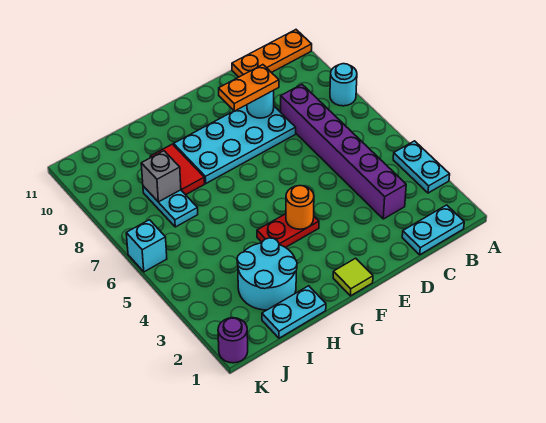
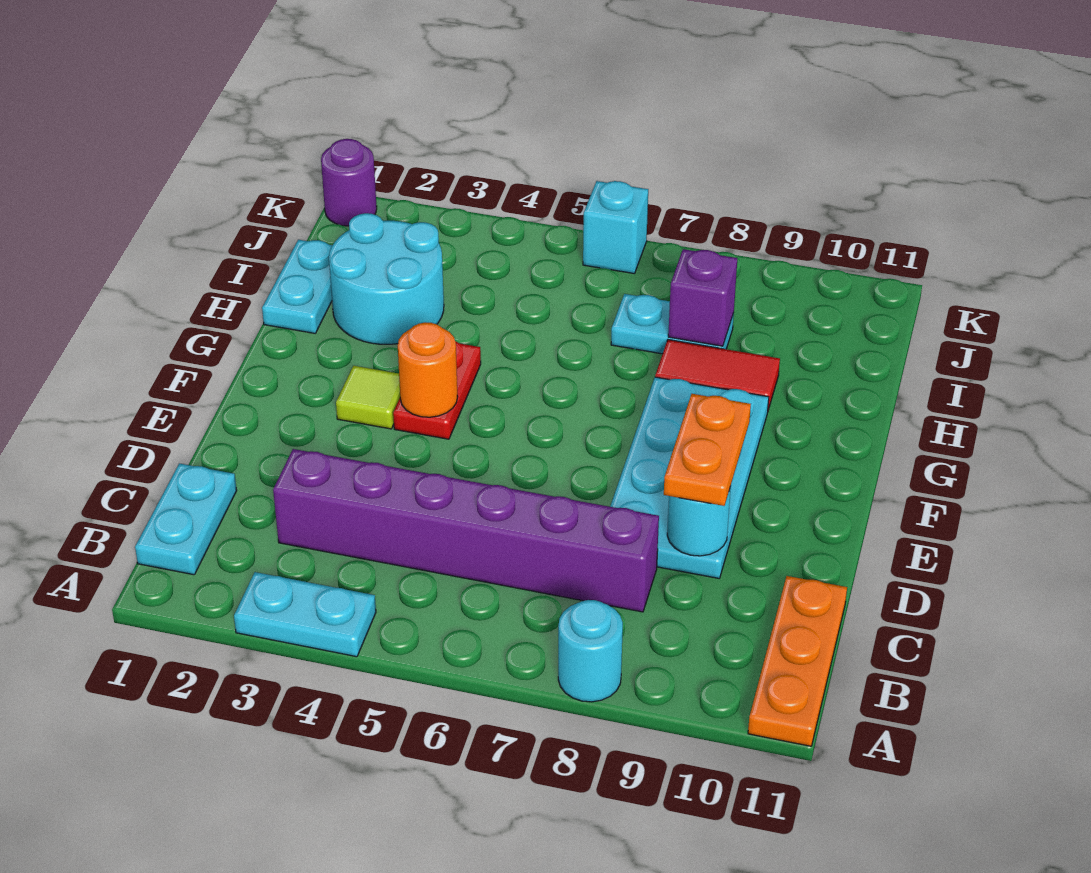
lime tile F1 level 1 -> lime tile F3 level 1
grey brick I8 level 2 -> purple brick I8 level 2

